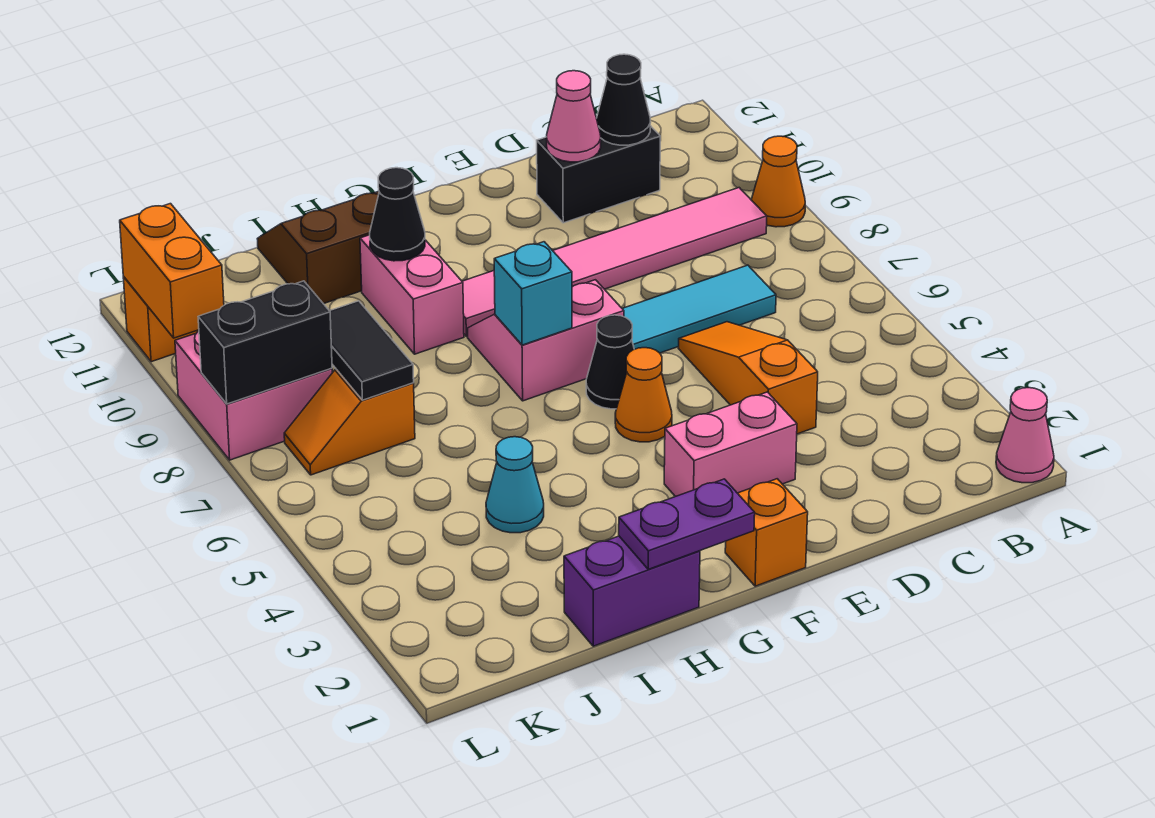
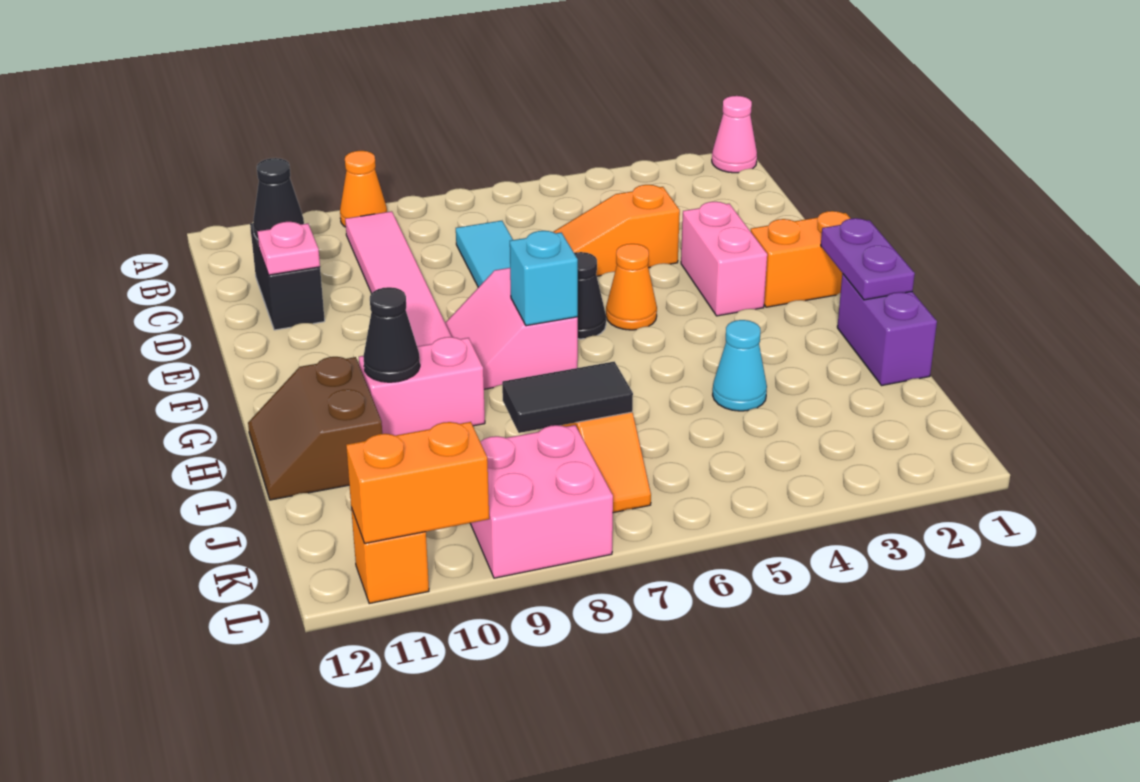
pink cone D11 level 2 -> pink plate D11 level 2
orange brick F1 level 1 -> orange brick F1:F2 level 1
black brick K8:L8 level 2 -> none

